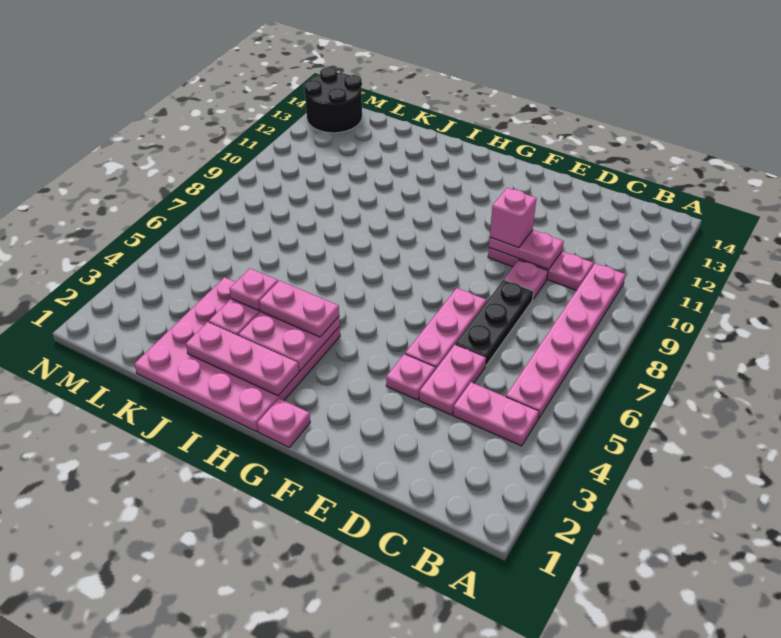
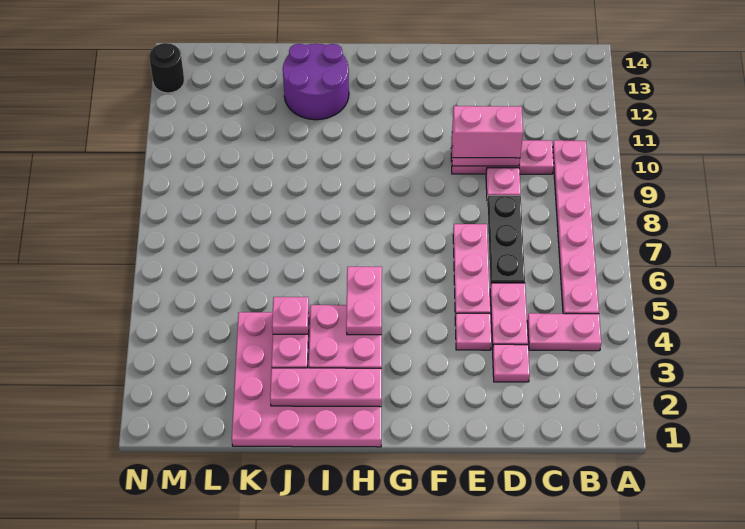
pink brick E10 level 3 -> pink brick D10:E10 level 3
pink plate G1 level 1 -> pink plate D3 level 1
pink plate H4:I4 level 3 -> pink plate H4:H5 level 3
none -> purple round brick I12:J13 level 1
black round brick M13:N14 level 1 -> black round brick N13 level 1

